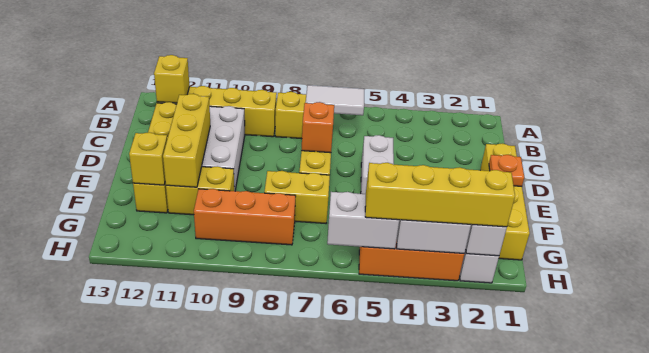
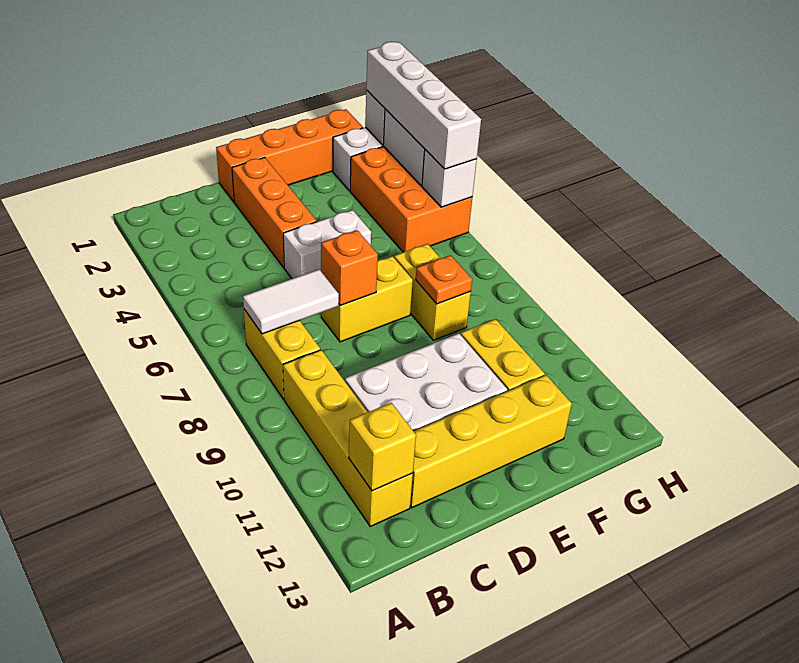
white tile B6:B7 level 2 -> white tile B7:C7 level 2
yellow brick D1:G1 level 1 -> orange brick D1:G1 level 1
yellow brick D11:F11 level 2 -> none
orange plate E1 level 2 -> orange plate F8 level 2
yellow brick F12 level 2 -> none
orange brick G8:G10 level 1 -> orange brick D2:D4 level 1
yellow brick H2:H5 level 3 -> white brick H2:H5 level 3
white brick H5:H6 level 2 -> white brick H5 level 2

